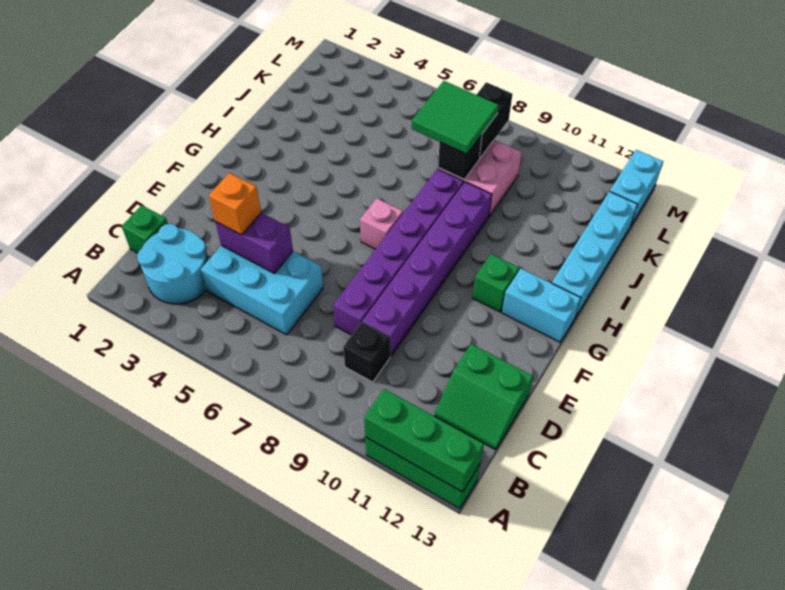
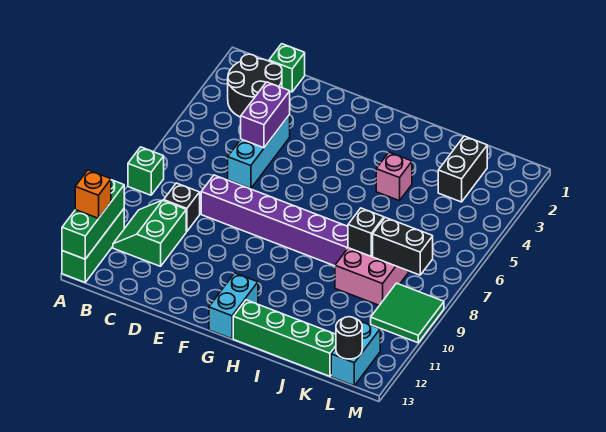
cyan round brick B2:C3 level 1 -> black round brick B2:C3 level 1
cyan brick C4:D6 level 1 -> cyan brick D4:D6 level 1
green slope C12:D13 level 1 top D -> green slope B10:C11 level 1 top C
orange brick D4 level 3 -> orange brick A12 level 3
purple brick D9:I9 level 1 -> none
pink brick G7 level 1 -> pink brick I4 level 1
green brick G11 level 1 -> green brick A8 level 1
cyan brick H13:K13 level 1 -> green brick H13:K13 level 1
green tile J7:K8 level 3 -> green tile L9:M10 level 1
none -> black brick K2:K3 level 1
cyan brick L13:M13 level 1 -> cyan brick L12:L13 level 1
none -> black round brick L13 level 2

